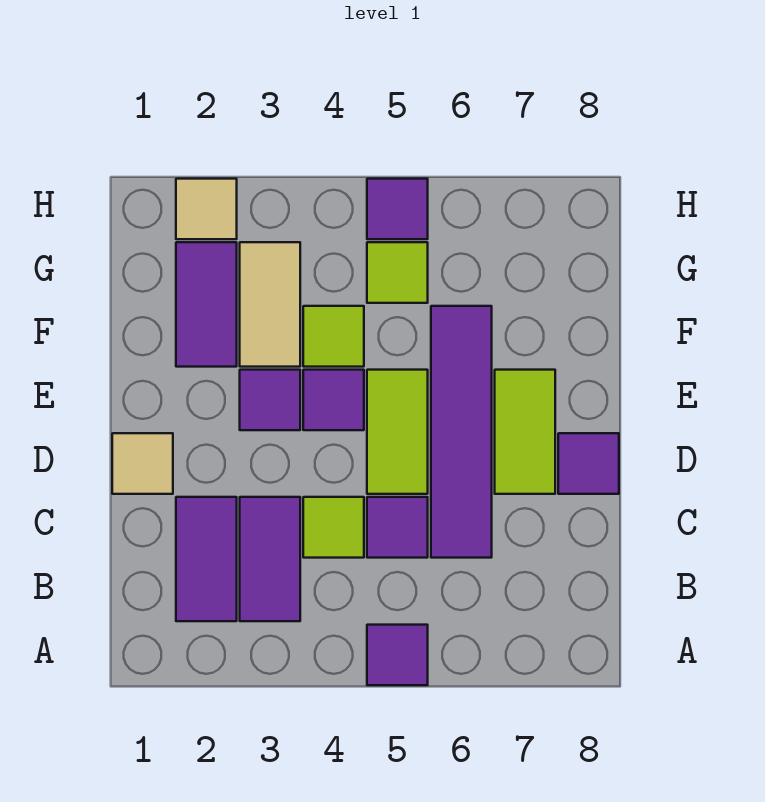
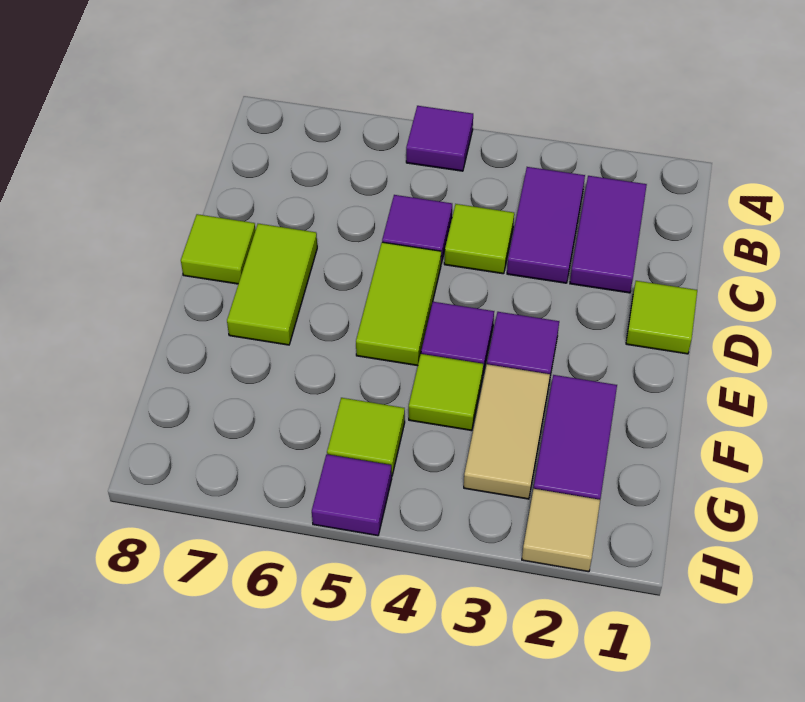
purple tile C6:F6 level 1 -> none
tan tile D1 level 1 -> lime tile D1 level 1
purple tile D8 level 1 -> lime tile D8 level 1

